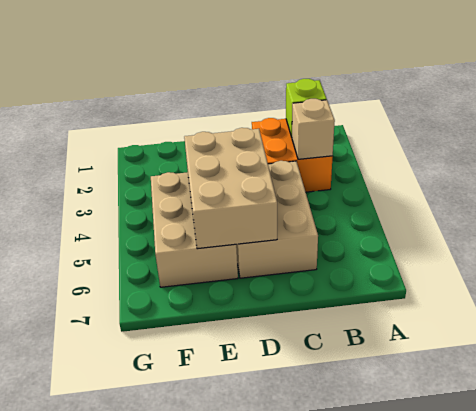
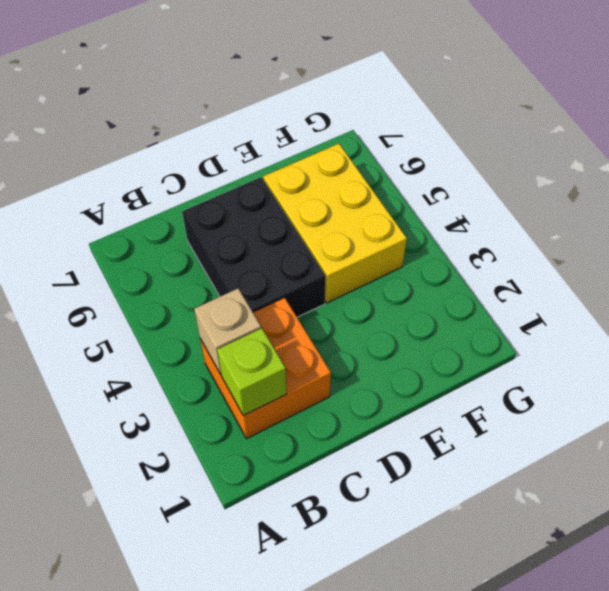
tan brick C4:D6 level 1 -> black brick C4:D6 level 1
tan brick D4:E6 level 2 -> none
tan brick E4:F6 level 1 -> yellow brick E4:F6 level 1

